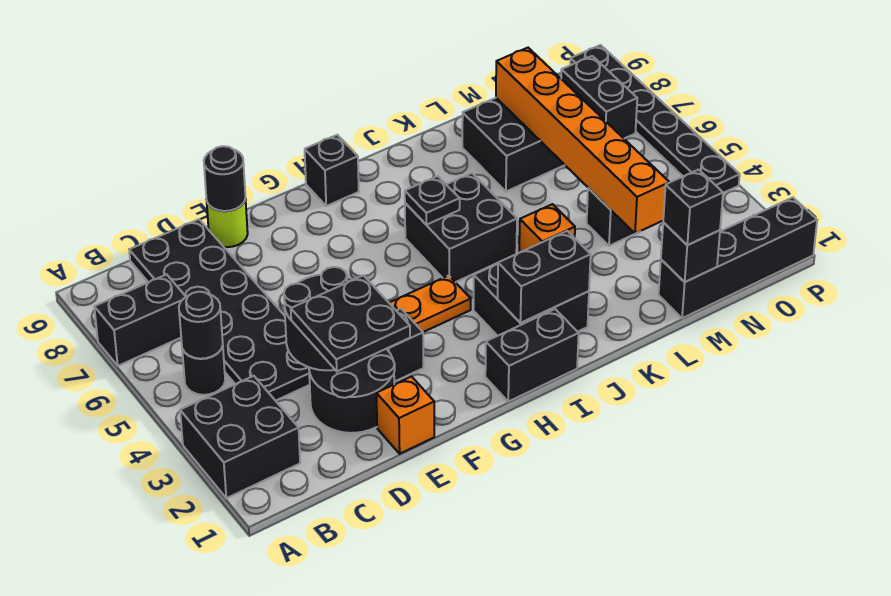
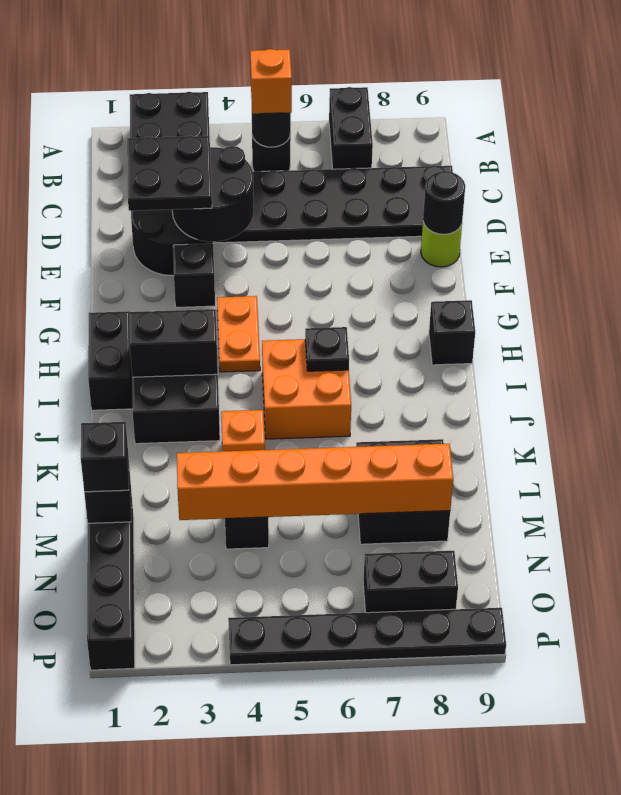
orange brick E1 level 1 -> orange brick B5 level 3
black brick I2:J2 level 2 -> black brick I2:I3 level 2
black brick I5:J6 level 1 -> orange brick I5:J6 level 1

